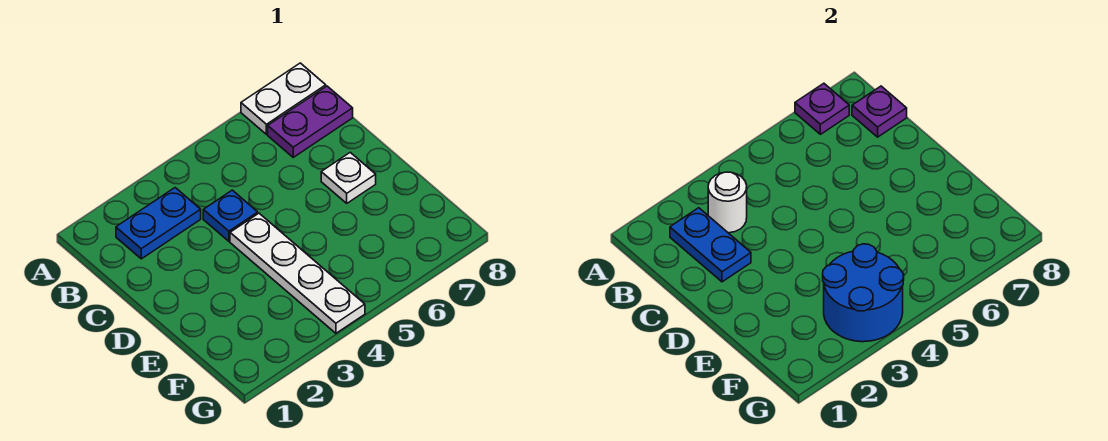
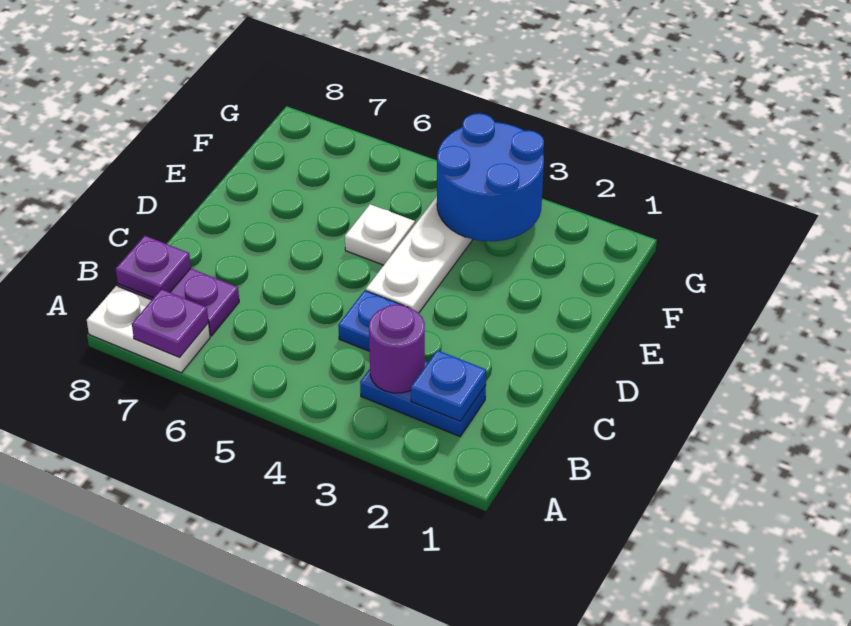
blue plate B2:C2 level 2 -> blue plate B2 level 2
white round brick B3 level 2 -> purple round brick B3 level 2
white plate D7 level 1 -> white plate E5 level 1

